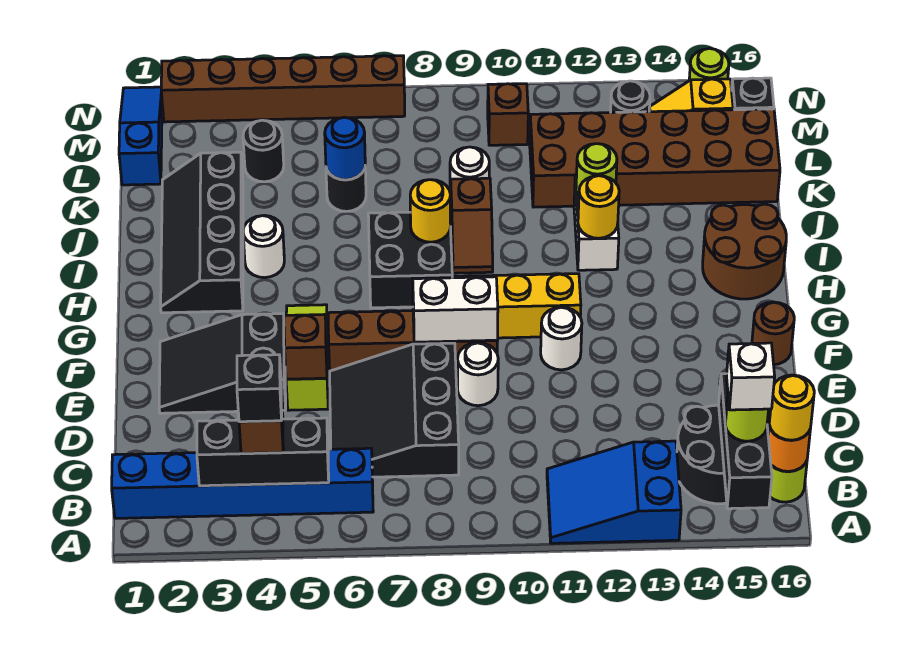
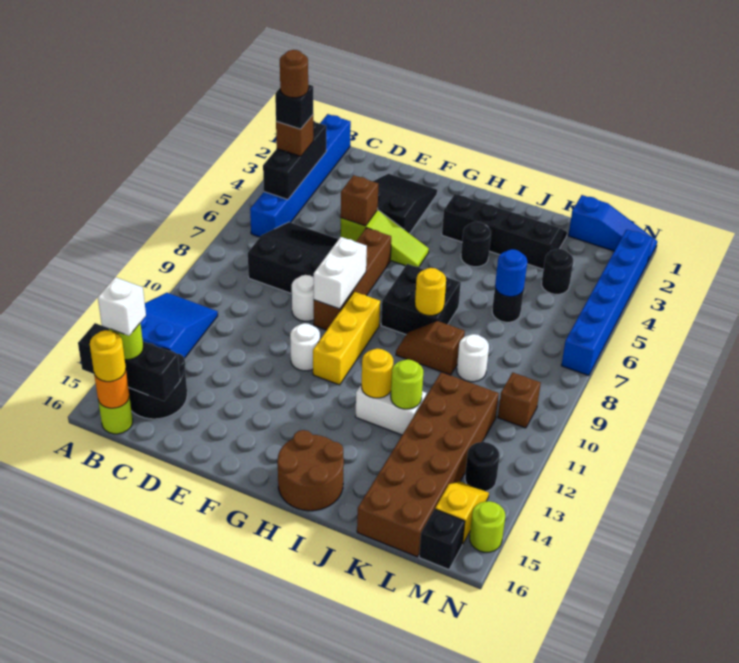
brown round brick F16 level 1 -> brown round brick B4 level 5
white round brick I4 level 1 -> black round brick I4 level 1
brown brick N2:N7 level 1 -> blue brick N2:N7 level 1

